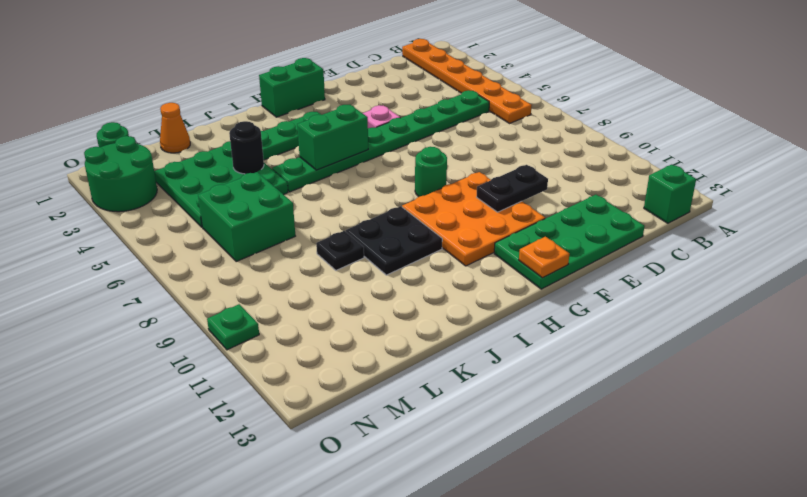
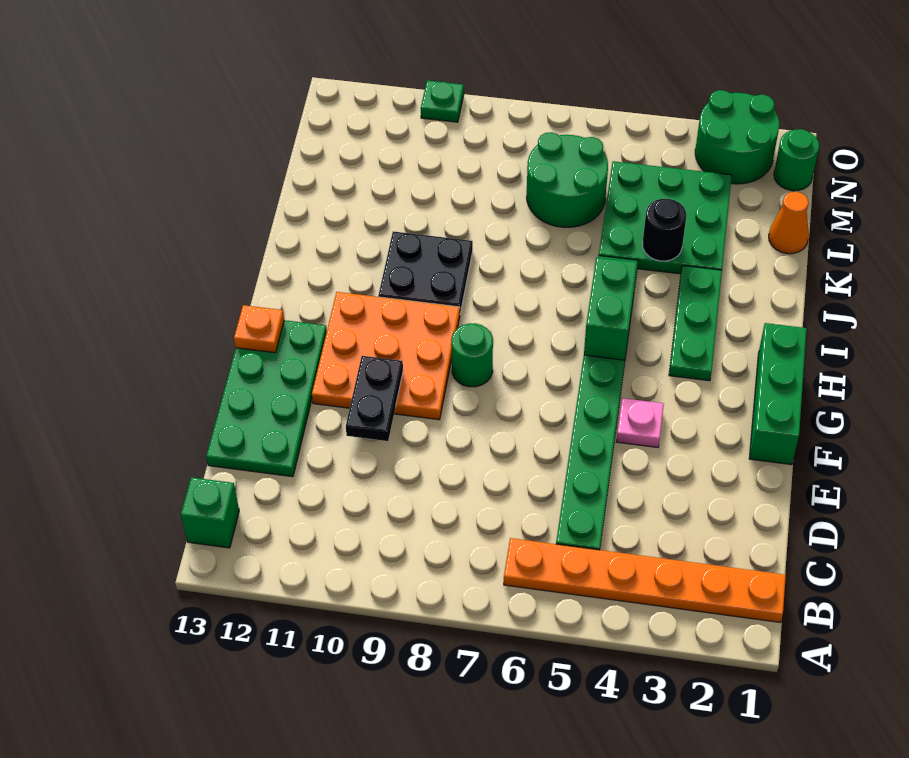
green brick G1:H1 level 1 -> green brick F1:H1 level 1
black plate K9 level 1 -> none
green brick L6:M7 level 1 -> green round brick L6:M7 level 1

